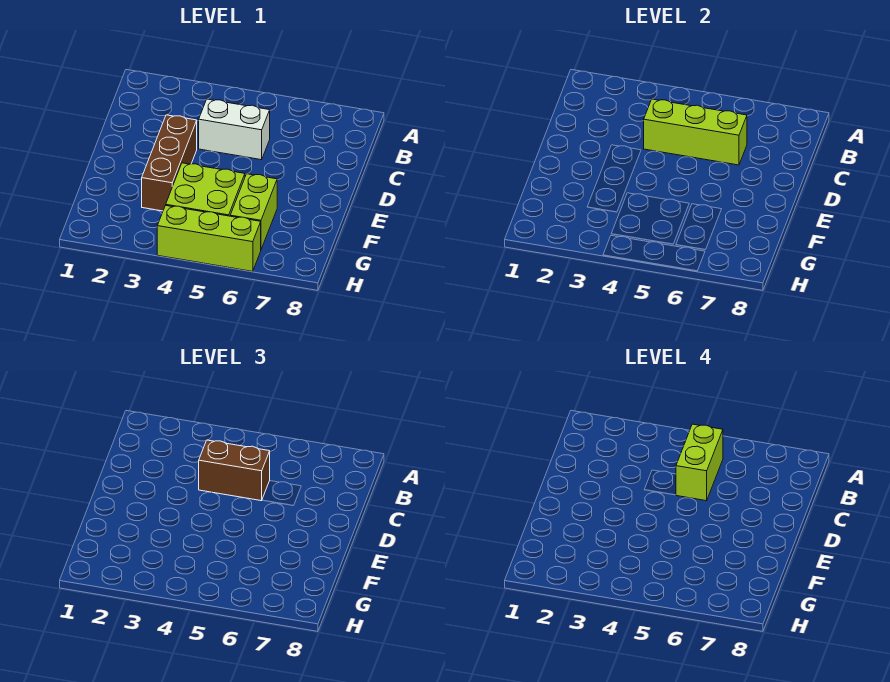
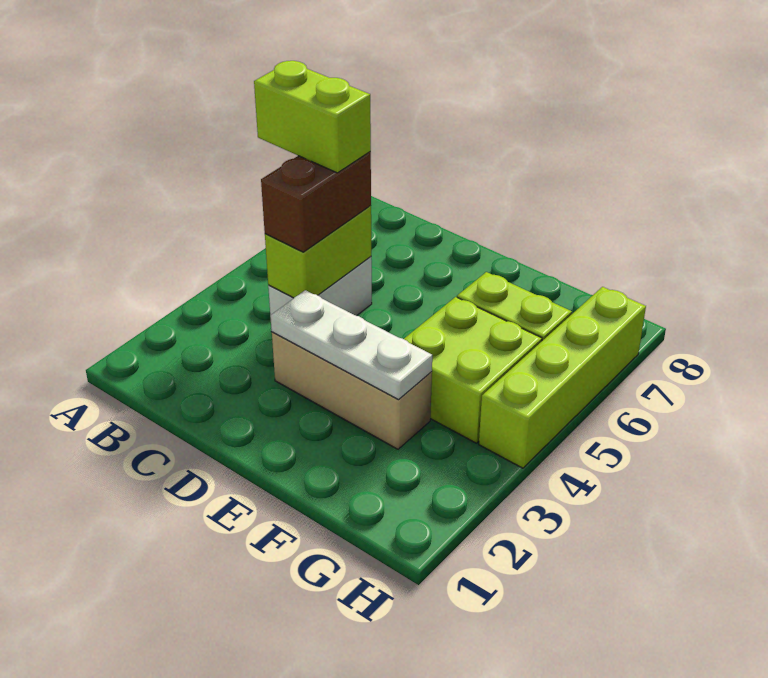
lime brick C4:C6 level 2 -> lime brick C4:C5 level 2
brown brick D3:F3 level 1 -> tan brick D3:F3 level 1
none -> white plate D3:F3 level 2
lime brick H4:H6 level 1 -> lime brick H4:H7 level 1

